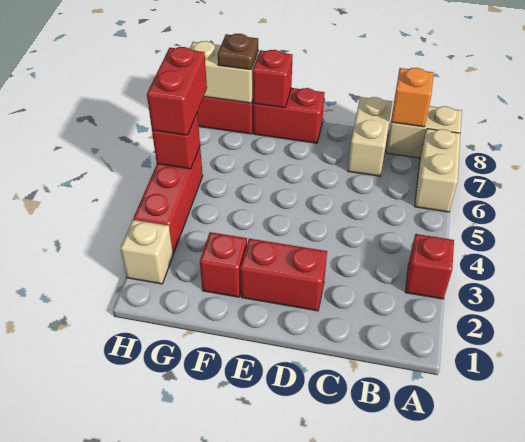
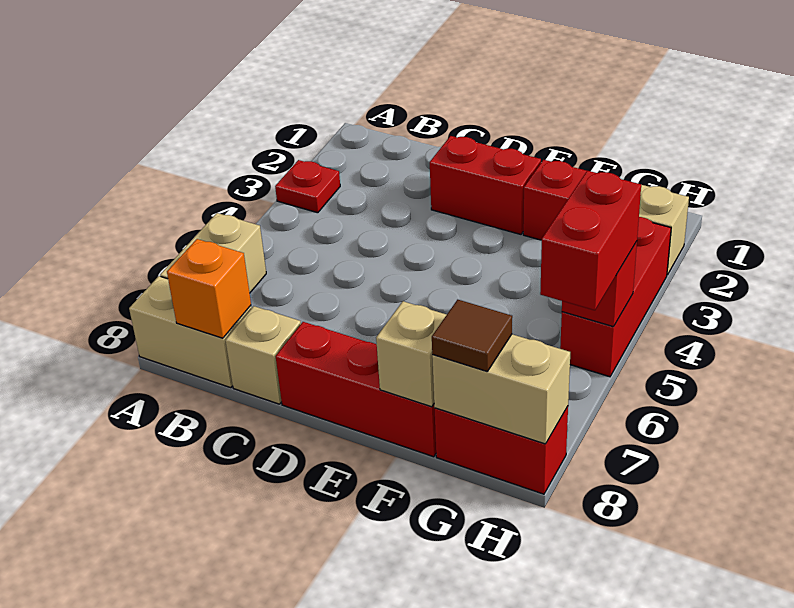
red brick A3 level 1 -> red plate A3 level 1
tan brick C7:C8 level 1 -> tan brick C8 level 1
red brick E8:F8 level 1 -> red brick D8:F8 level 1
red brick F8 level 2 -> tan brick F8 level 2
brown plate G8 level 3 -> brown tile G8 level 3

